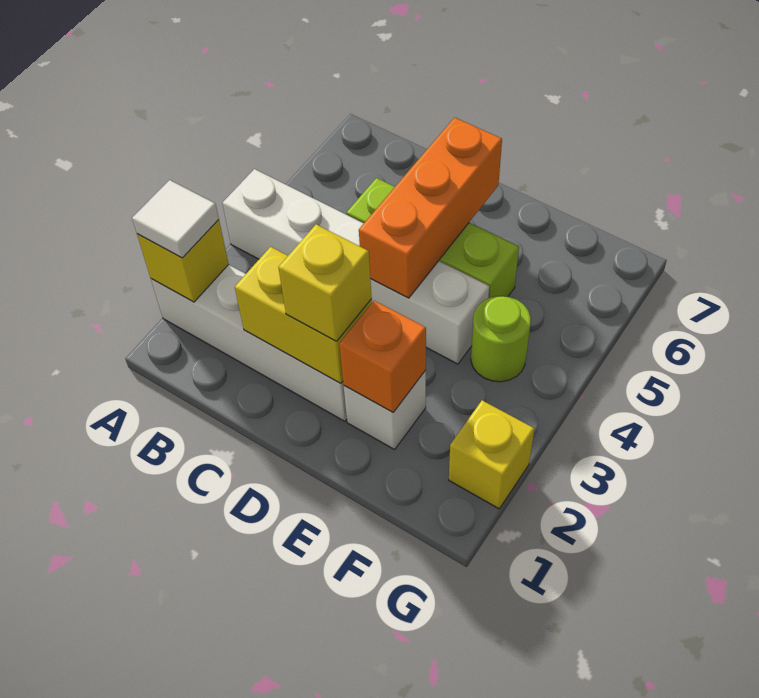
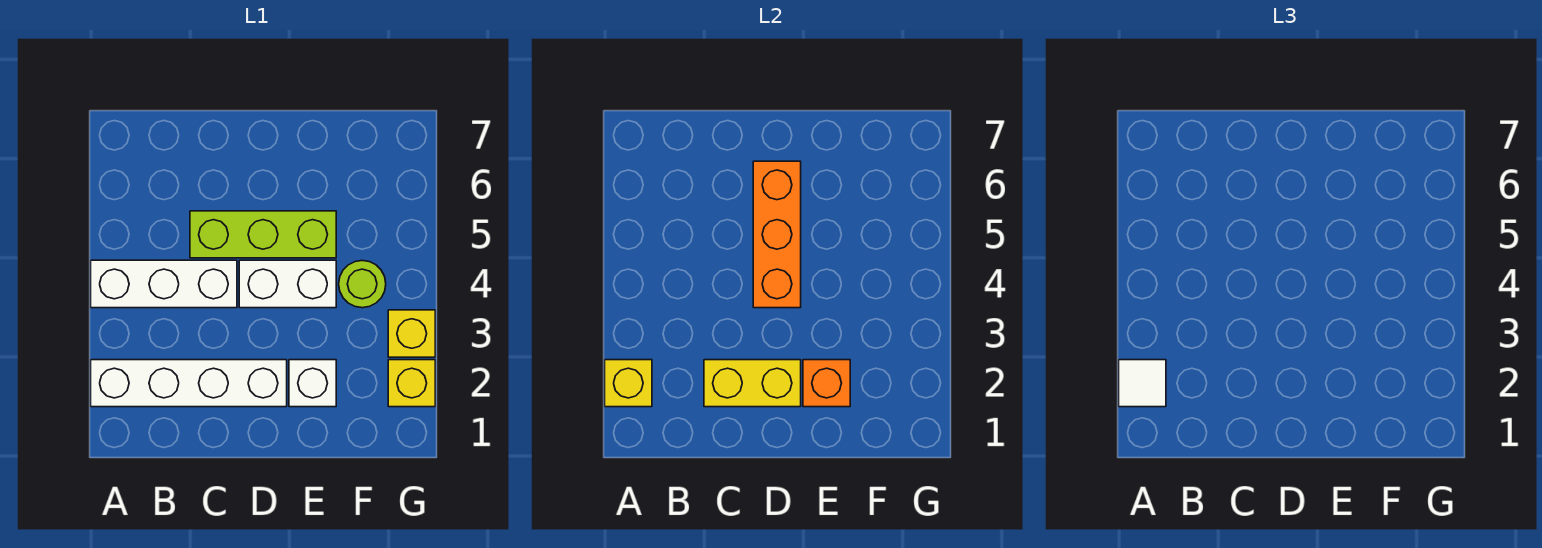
yellow brick D2 level 3 -> yellow brick G3 level 1

